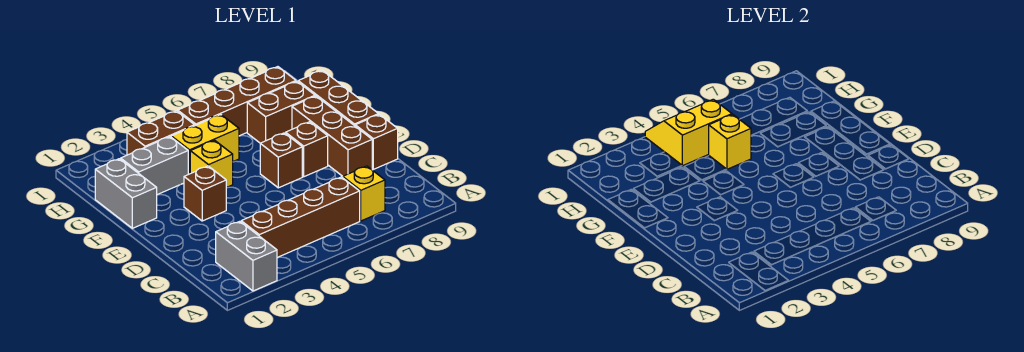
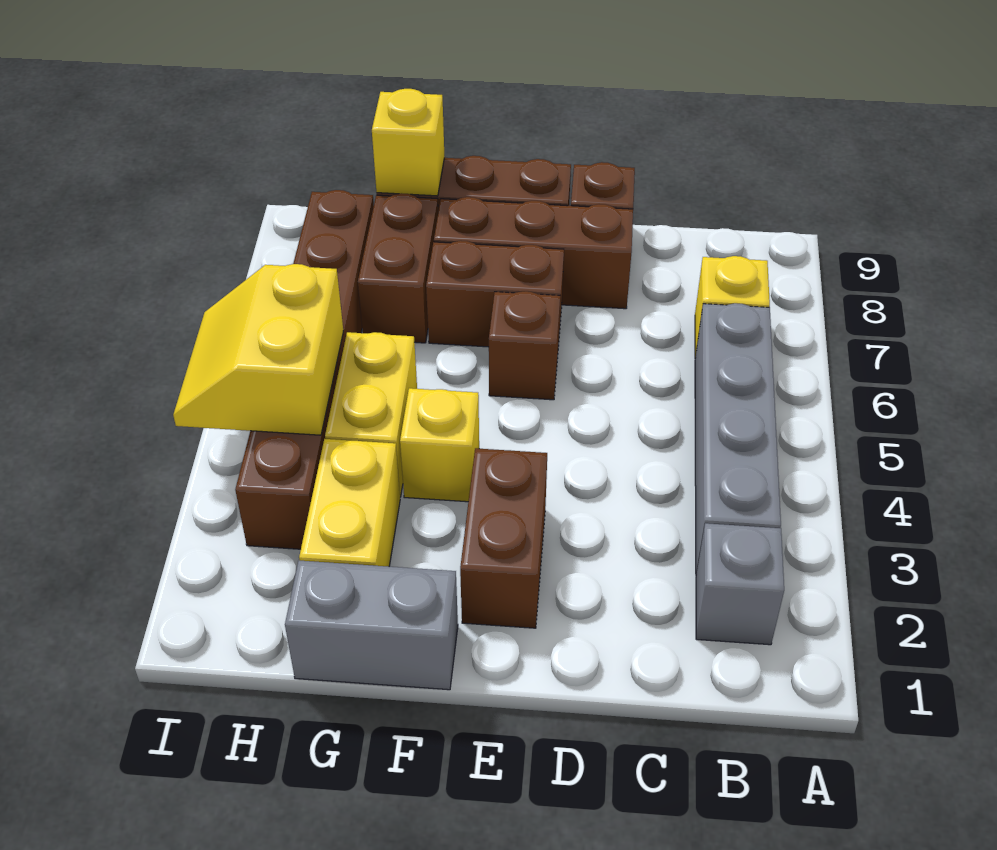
grey brick A2:B2 level 1 -> grey brick B2 level 1
brown brick B3:B6 level 1 -> grey brick B3:B6 level 1
brown brick E3 level 1 -> brown brick E2:E3 level 1
brown brick E7 level 1 -> brown brick E7:F7 level 1
grey brick G2:G3 level 1 -> yellow brick G2:G3 level 1
yellow brick G5 level 2 -> yellow brick G9 level 2

